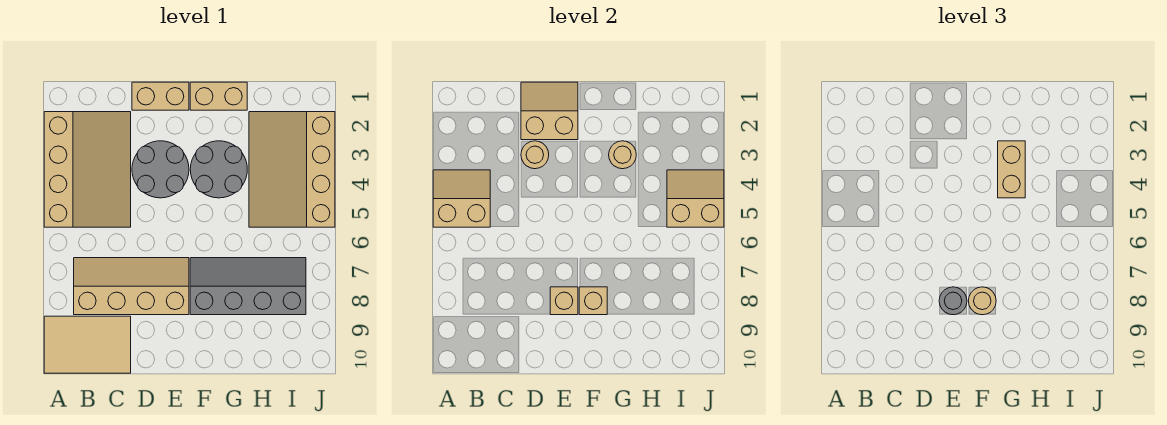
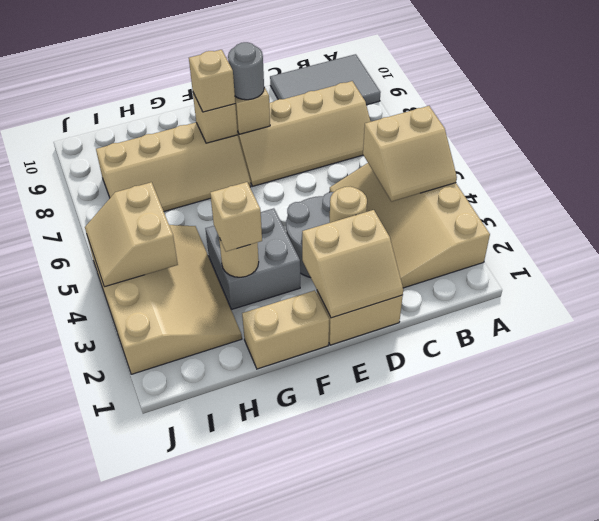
tan tile A9:C10 level 1 -> grey tile A9:C10 level 1
grey round brick F3:G4 level 1 -> grey brick F3:G4 level 1
grey slope F7:I8 level 1 top 8 -> tan slope F7:I8 level 1 top 8
tan round brick F8 level 3 -> tan brick F8 level 3
tan brick G3:G4 level 3 -> tan brick G3 level 3
tan slope I4:J5 level 2 top 5 -> tan slope I4:J5 level 2 top I

